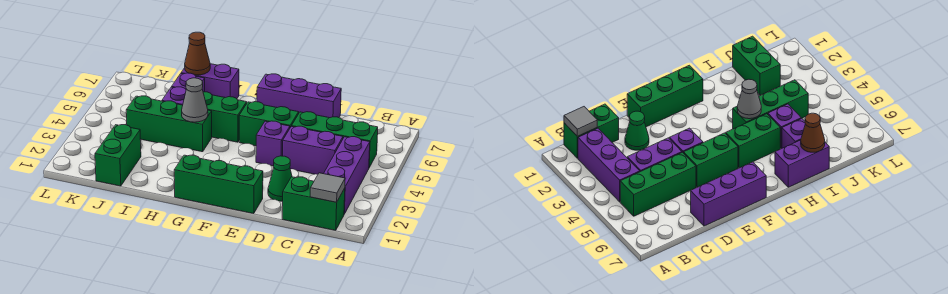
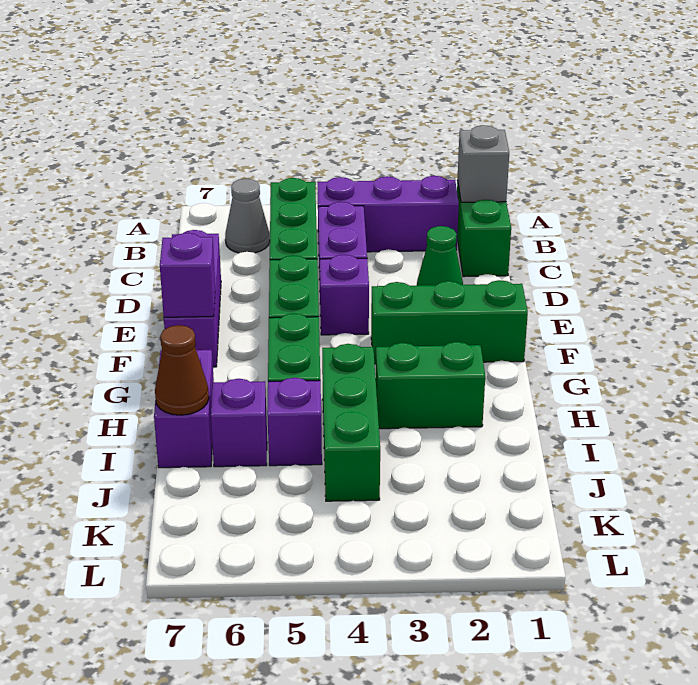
grey tile B1 level 2 -> grey brick B1 level 2
green brick E1:G1 level 1 -> green brick F1:F3 level 1
none -> purple brick F7 level 2
grey cone H4 level 2 -> grey cone B6 level 1
green brick J1:J2 level 1 -> green brick H2:H3 level 1

